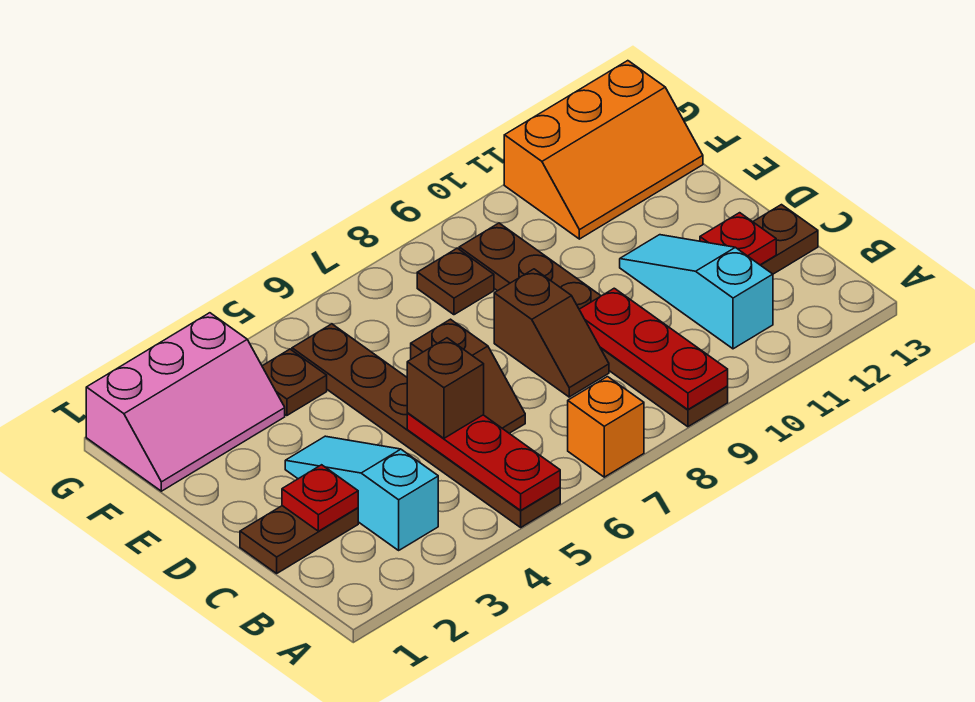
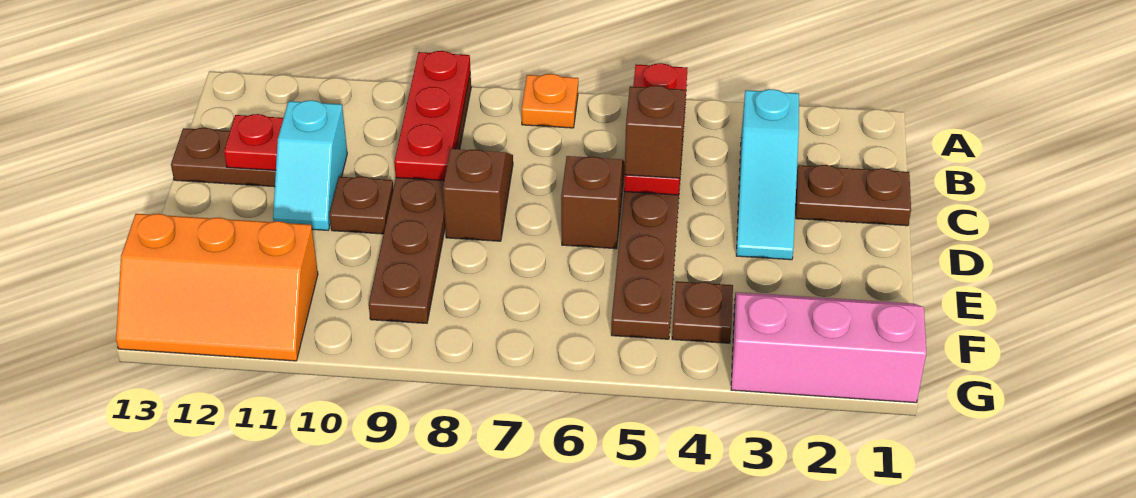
orange brick A7 level 1 -> orange plate A7 level 1
cyan slope B11:D11 level 1 top B -> cyan slope C11:D11 level 1 top C
red plate C2 level 2 -> none
brown plate F8 level 1 -> brown plate D10 level 1
orange slope F11:G13 level 1 top G -> orange slope F11:G13 level 1 top F

